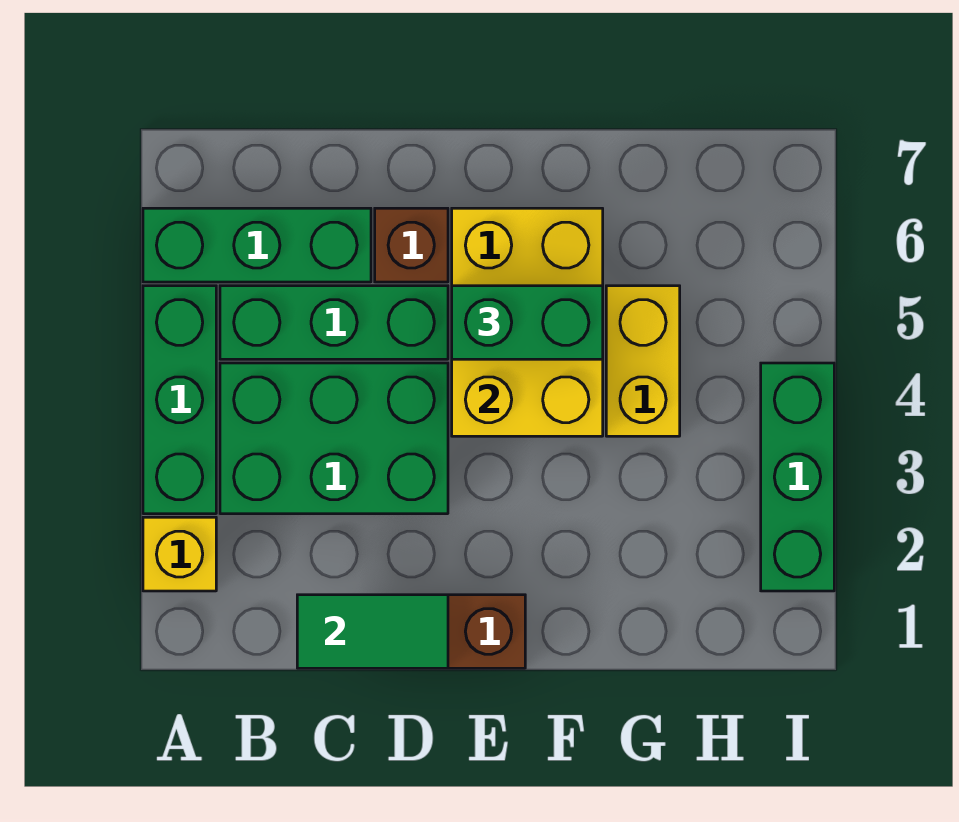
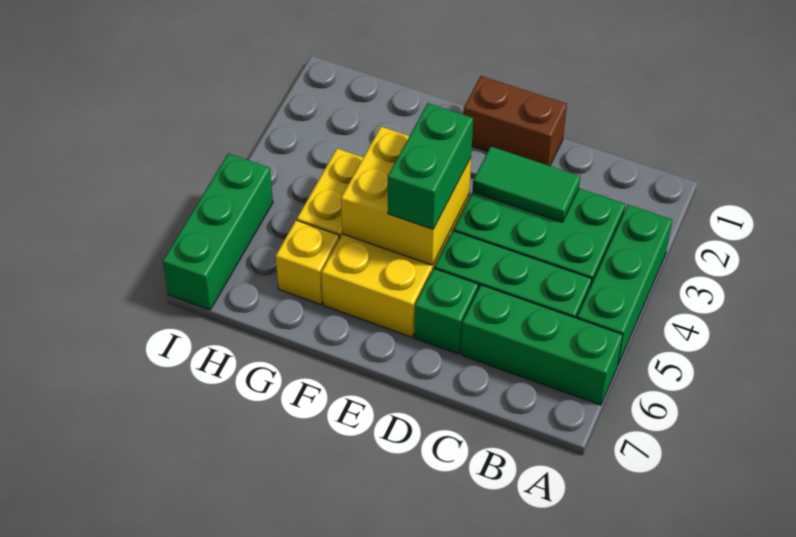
yellow brick A2 level 1 -> yellow brick G6 level 1
green tile C1:D1 level 2 -> green tile C3:D3 level 2
brown brick D6 level 1 -> green brick D6 level 1
green brick E5:F5 level 3 -> green brick E4:E5 level 3
green brick I2:I4 level 1 -> green brick I5:I7 level 1

